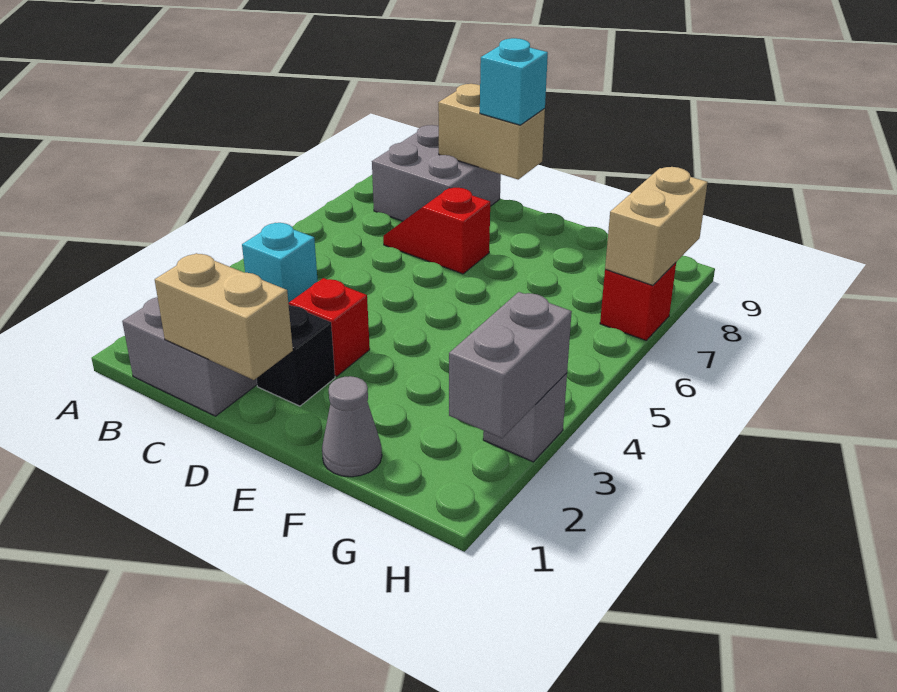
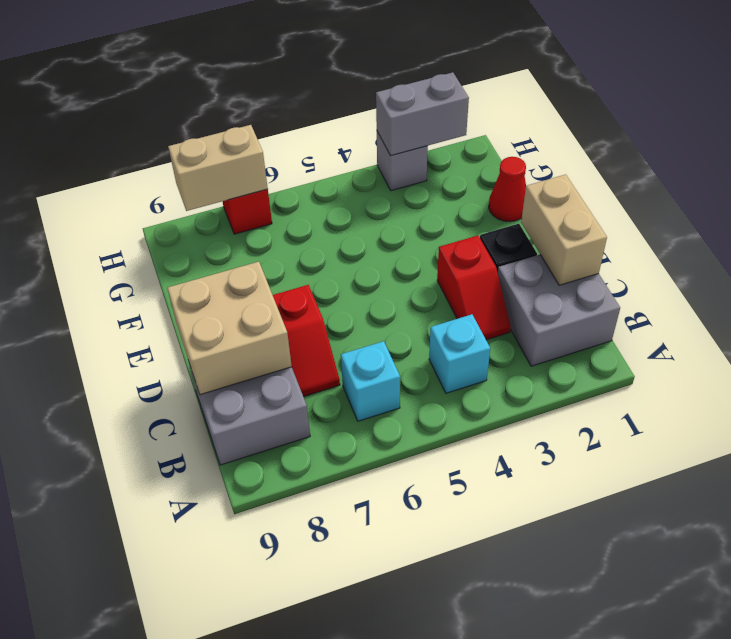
tan brick C9:D9 level 2 -> tan brick C8:D9 level 2
cyan brick D9 level 3 -> cyan brick B6 level 1
grey cone F1 level 1 -> red cone F1 level 1

